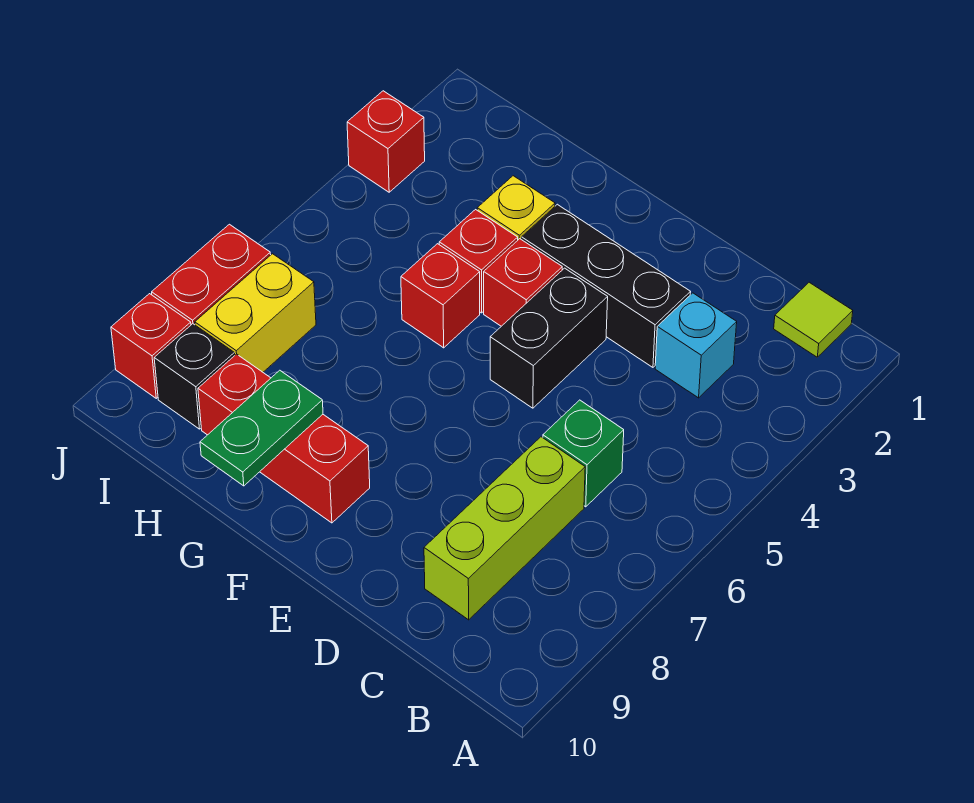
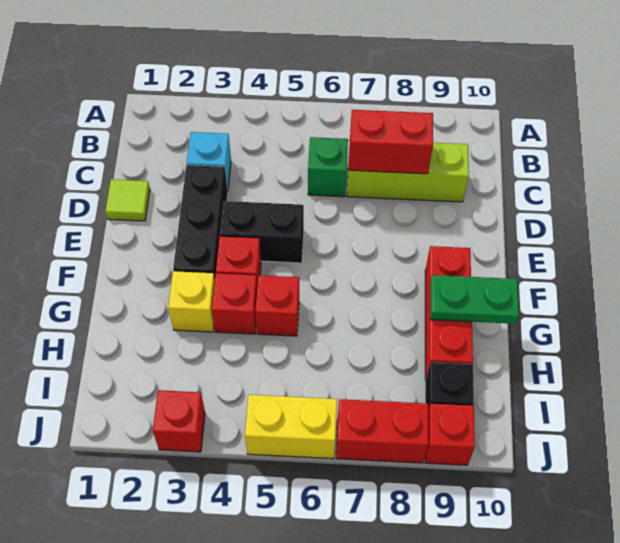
lime tile B1 level 1 -> lime tile D1 level 1
none -> red brick C7:C8 level 2
yellow brick I7:I8 level 1 -> yellow brick J5:J6 level 1

